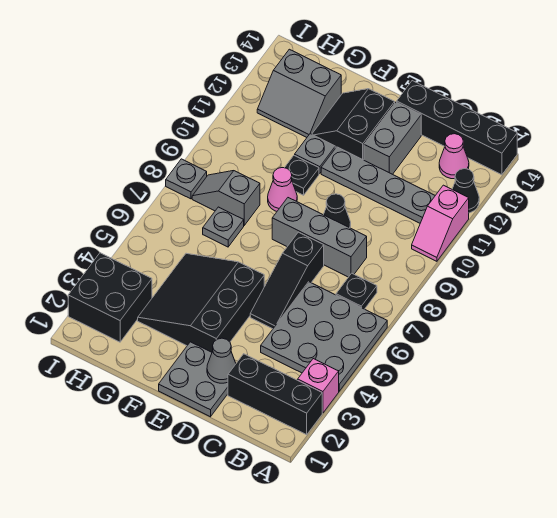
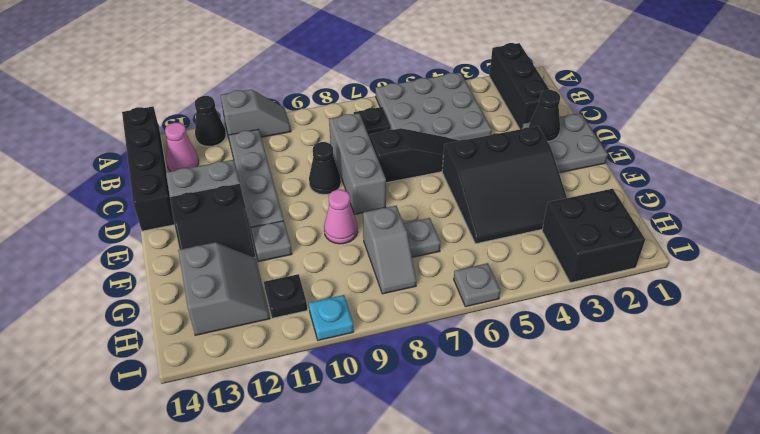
pink brick A3 level 1 -> none
pink slope A10:A11 level 1 top 11 -> grey slope A10:A11 level 1 top 11
grey cone D2 level 2 -> black cone D2 level 2
black plate F10 level 1 -> black plate H11 level 1
grey plate I8 level 1 -> grey plate I6 level 1
none -> cyan plate I10 level 1

